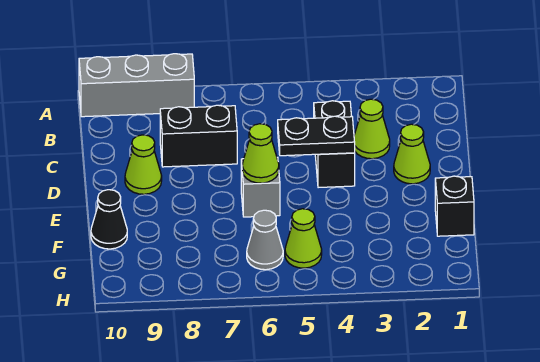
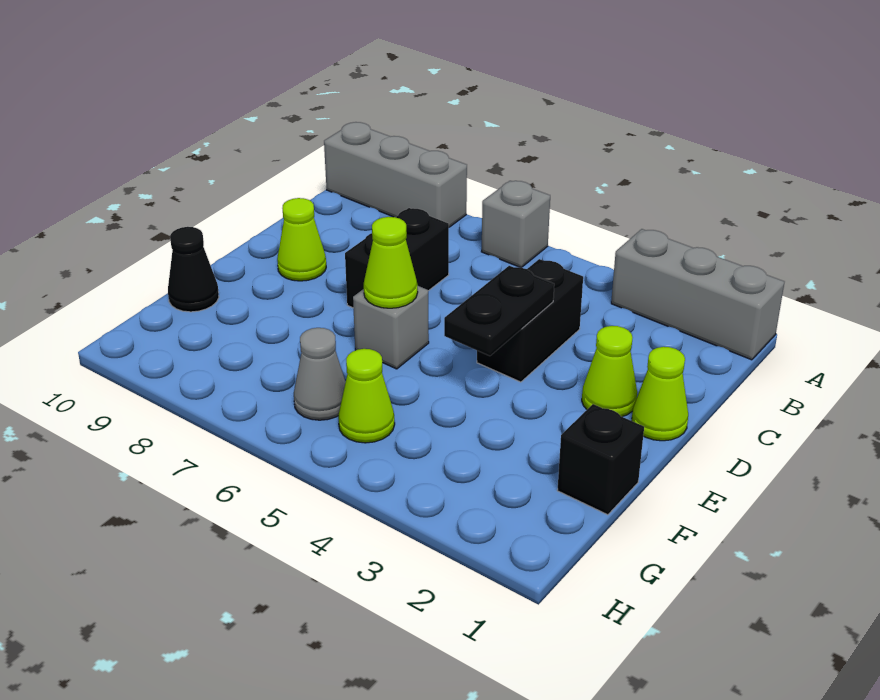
none -> grey brick A1:A3 level 1
none -> grey brick A6 level 1
lime cone C3 level 1 -> lime cone D1 level 1
black brick C7:C8 level 1 -> black brick C7:D7 level 1
black plate D4:D5 level 2 -> black plate D4:E4 level 2

